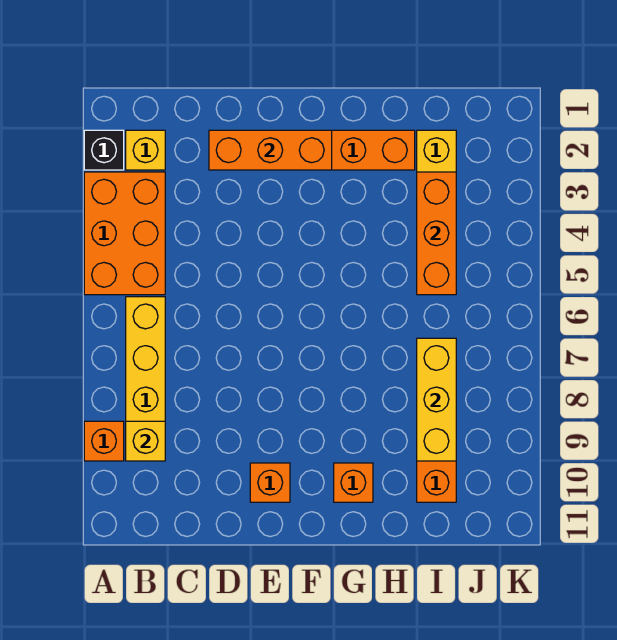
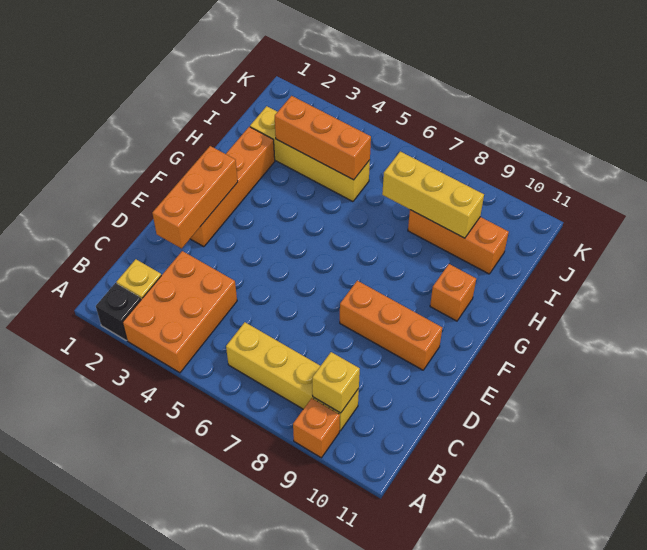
orange brick A3:B5 level 1 -> orange brick A3:C4 level 1
orange brick E10 level 1 -> orange brick E8:E10 level 1

